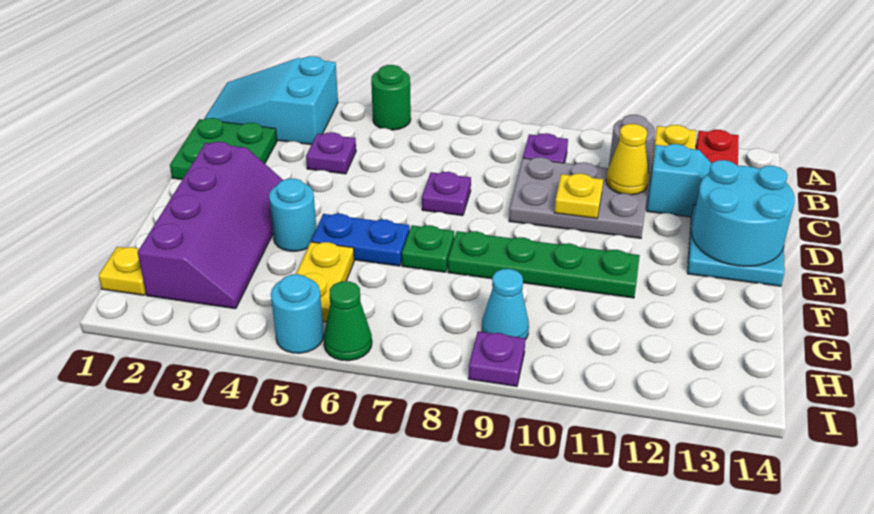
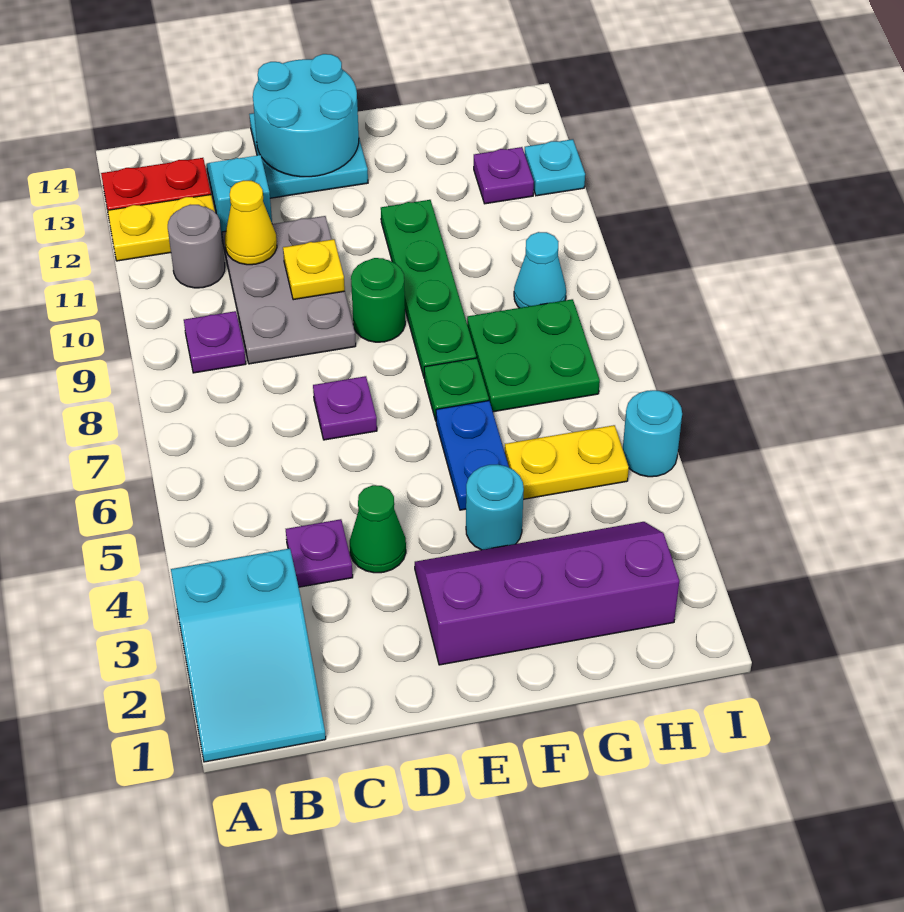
green round brick A5 level 1 -> green round brick E9 level 1
green plate C1:D2 level 1 -> green plate G7:H8 level 1
yellow plate H1 level 1 -> none
green cone I6 level 1 -> green cone D4 level 1
purple plate I9 level 1 -> purple plate H12 level 1
none -> cyan plate I12 level 1

